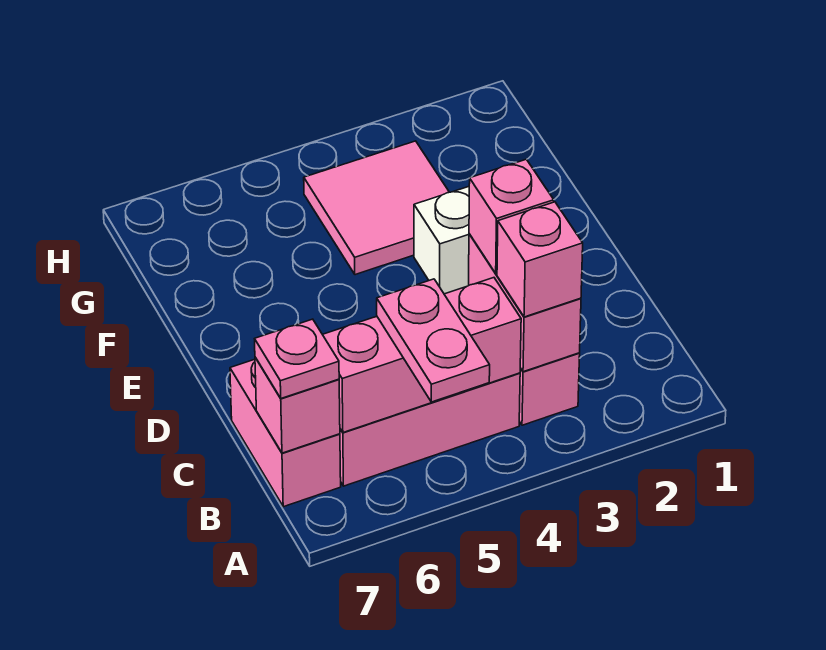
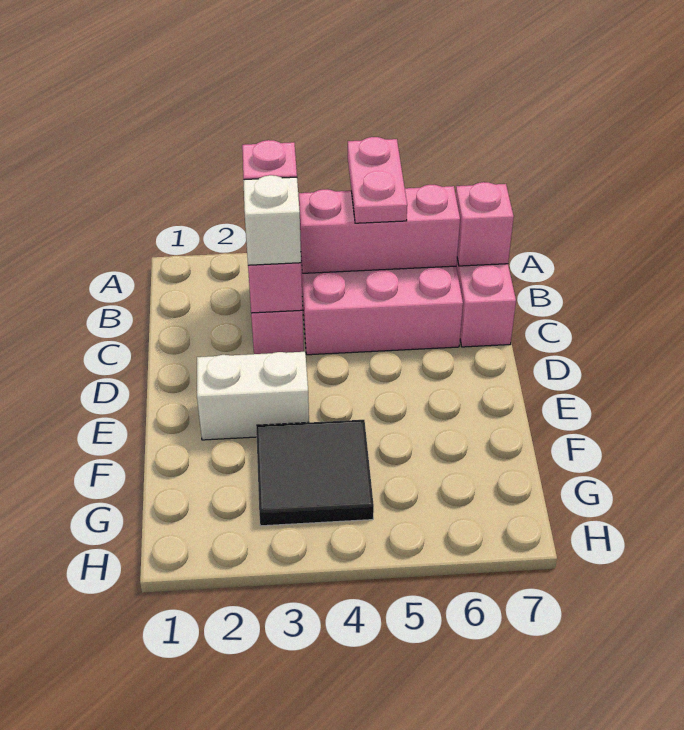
pink plate B7 level 3 -> none
pink brick C3 level 3 -> white brick C3 level 3
pink tile F3:G4 level 1 -> black tile F3:G4 level 1

